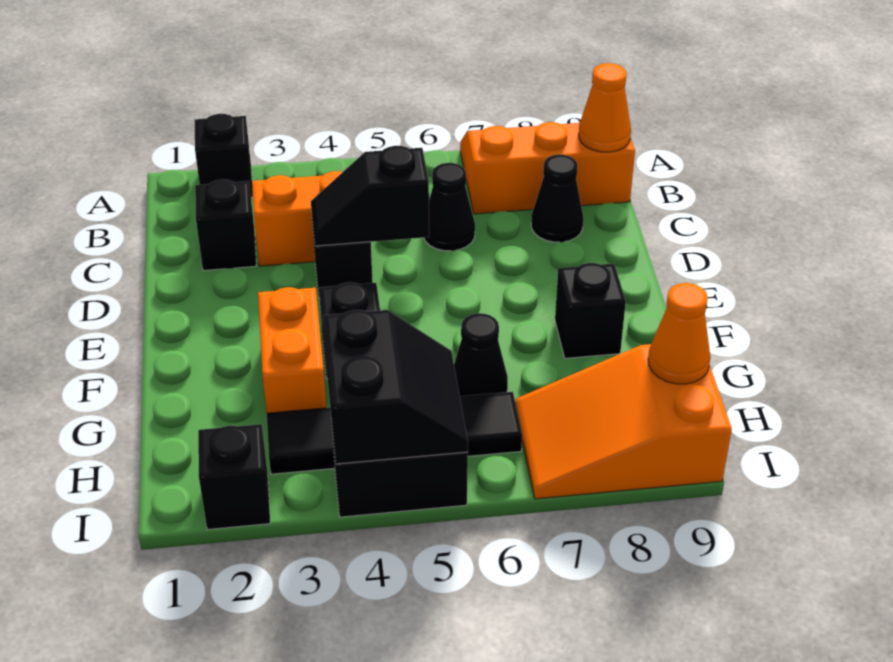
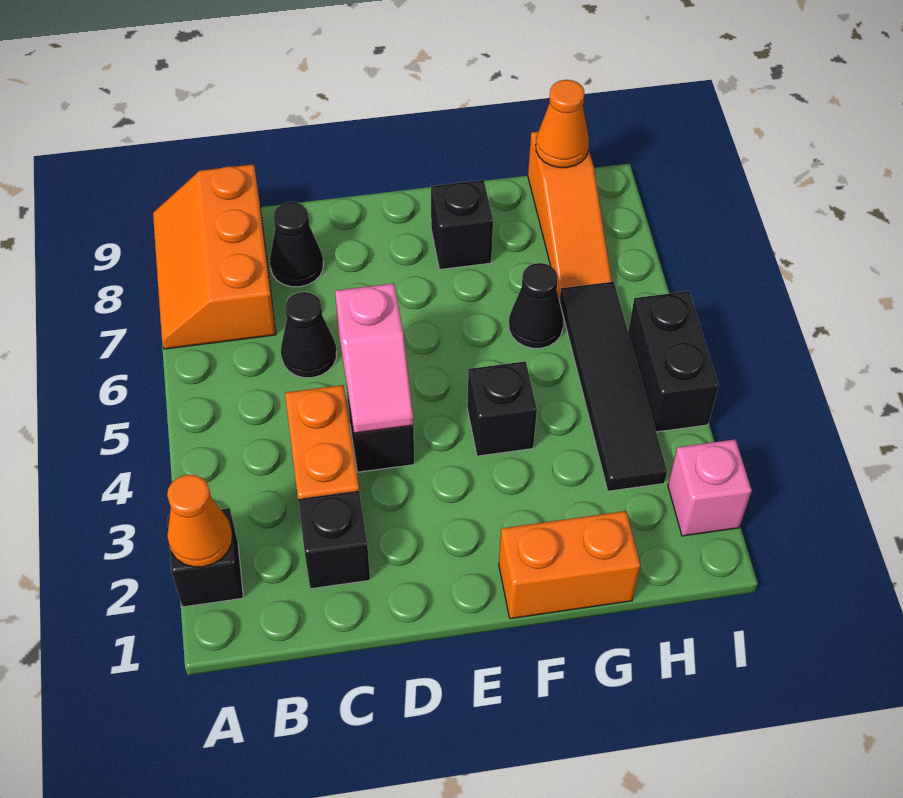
orange cone B9 level 2 -> orange cone A2 level 2
black slope D4:D5 level 2 top 5 -> pink slope D4:D5 level 2 top 5
orange brick F3:G3 level 1 -> orange brick F1:G1 level 1
black slope H4:I5 level 2 top 4 -> none
orange slope H7:I9 level 1 top 9 -> orange slope H7:H9 level 1 top 9
black brick I2 level 1 -> pink brick I2 level 1

